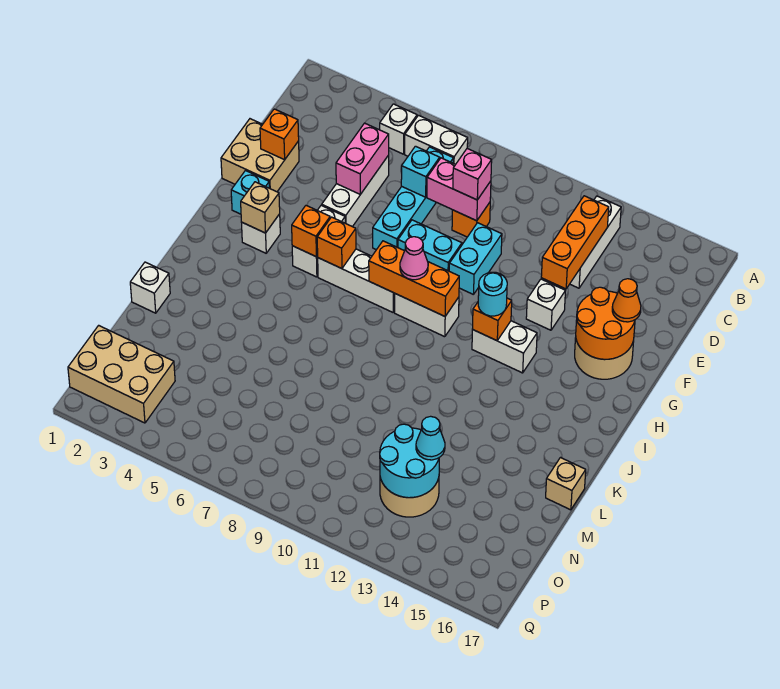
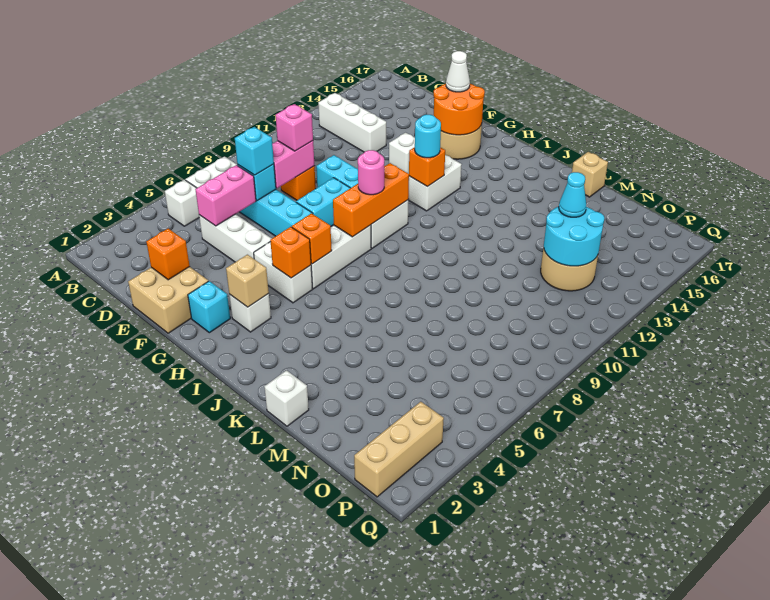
orange brick C13:E13 level 2 -> none
pink brick D5:E5 level 2 -> pink brick D5:D6 level 2
none -> cyan brick D7 level 3
orange cone F16 level 3 -> white cone F16 level 3
pink cone H9 level 3 -> pink round brick H9 level 3
tan brick O1:P3 level 1 -> tan brick P1:P3 level 1

